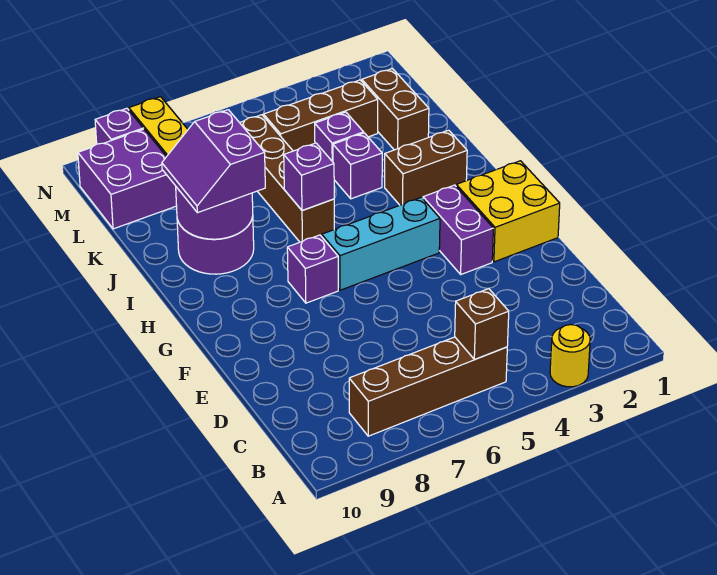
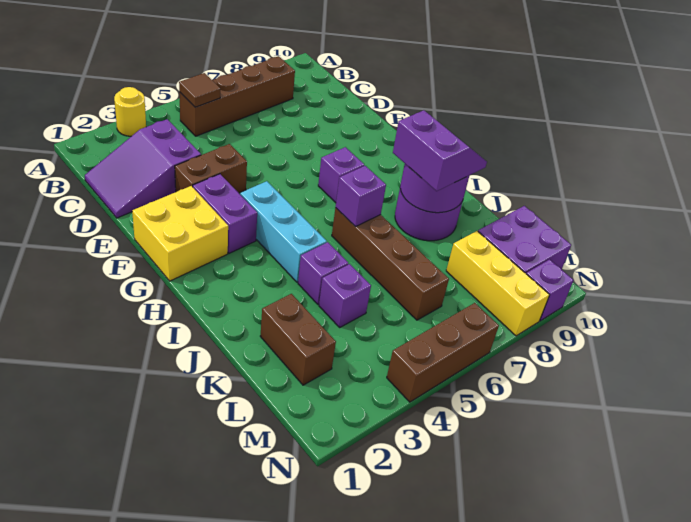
brown brick B5 level 2 -> brown tile B5 level 2
none -> purple slope C1:D3 level 1 top 3
cyan brick G4:G6 level 1 -> cyan brick G4:I4 level 1
brown brick I2:I3 level 1 -> brown brick E3:E4 level 1
brown brick L3:L5 level 1 -> brown brick N4:N6 level 1

